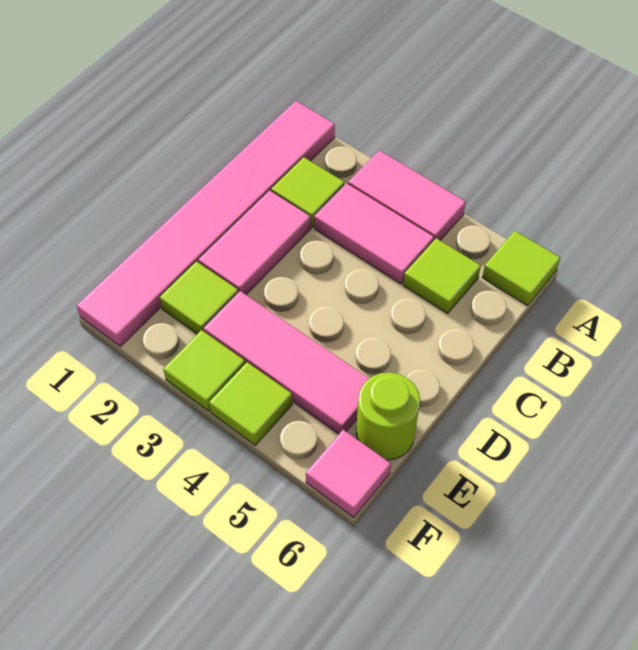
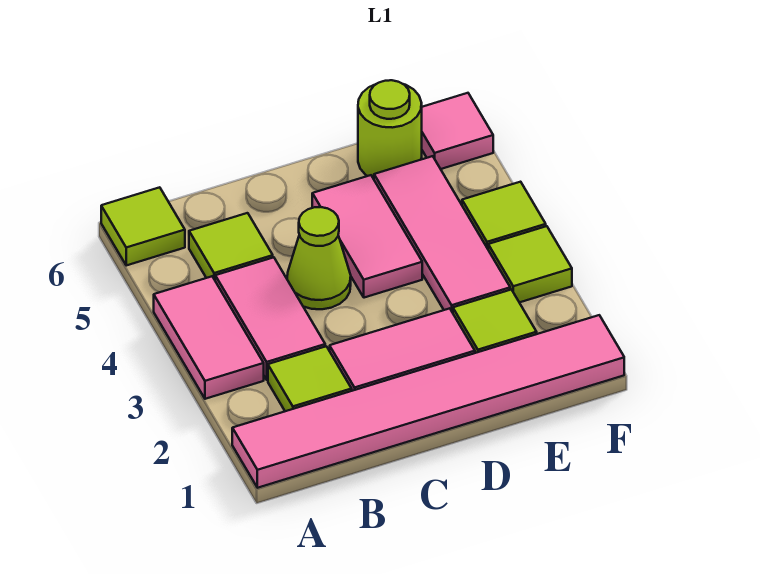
none -> lime cone C4 level 1
none -> pink tile D4:D5 level 1

